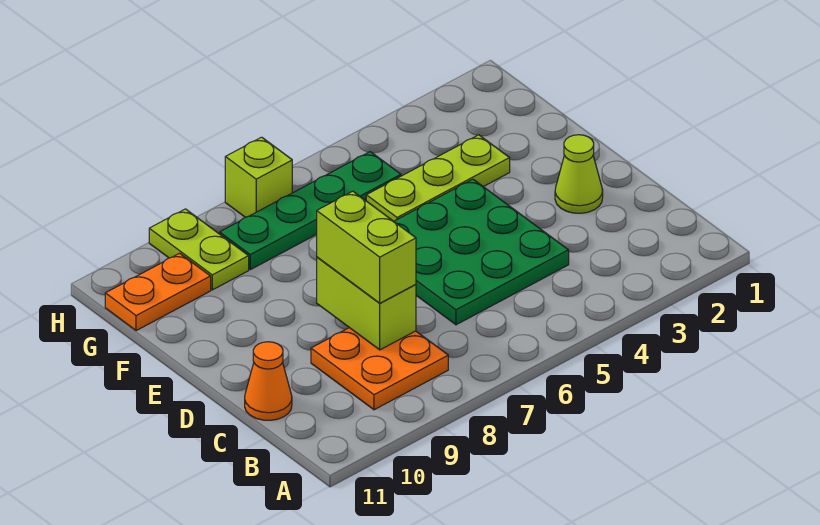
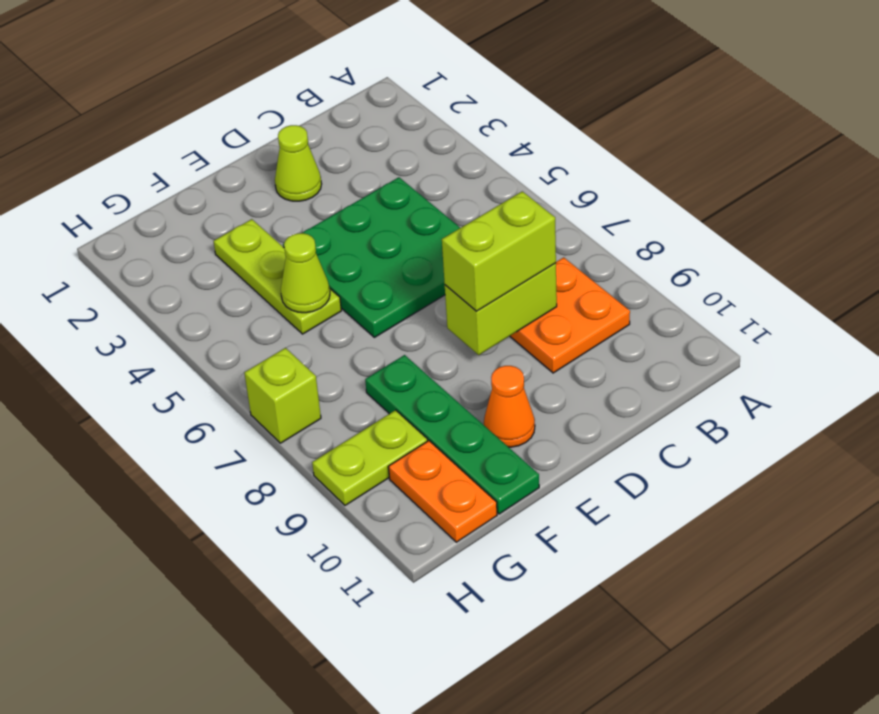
orange cone C11 level 1 -> orange cone E10 level 1
none -> lime cone F5 level 2
green plate G5:G8 level 1 -> green plate F8:F11 level 1

